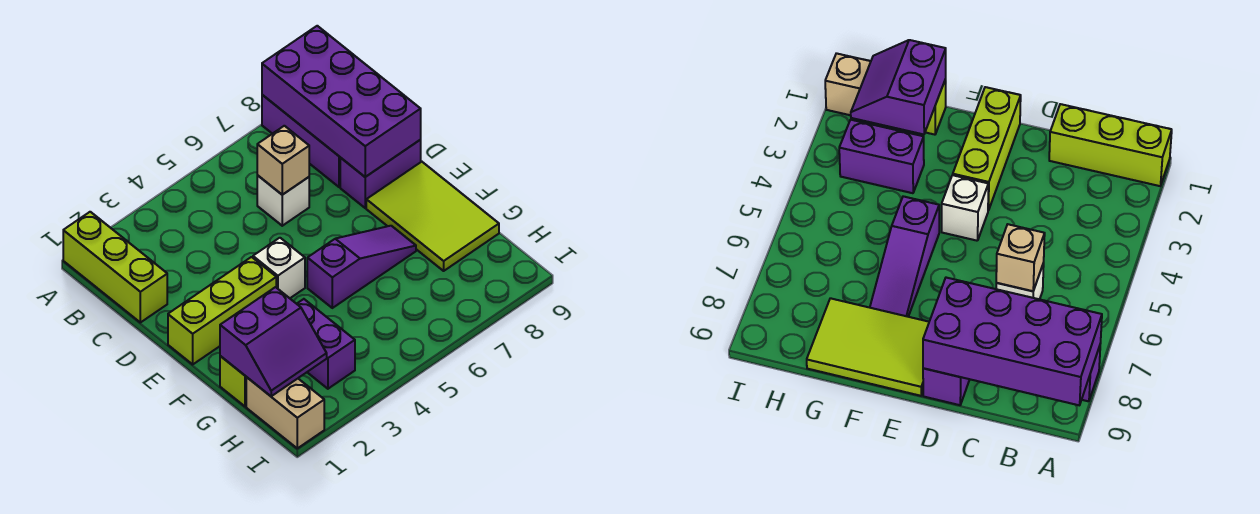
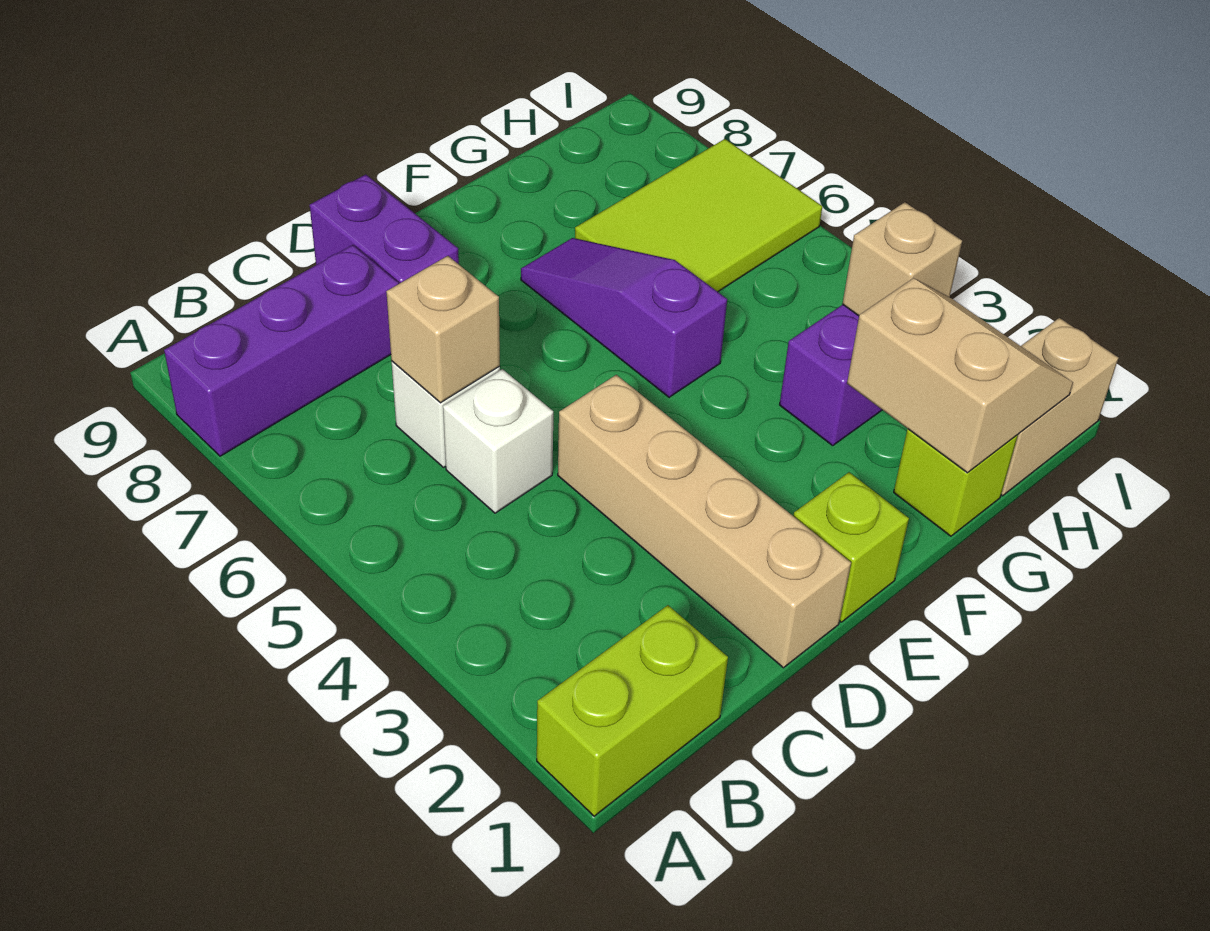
lime brick A1:C1 level 1 -> lime brick A1:B1 level 1
purple brick A8:D9 level 2 -> none
none -> tan brick D1:D4 level 1
lime brick E1:E3 level 1 -> lime brick E1 level 1
white brick E4 level 1 -> white brick C5 level 1
lime tile E8:G9 level 1 -> lime tile G6:I7 level 1
purple slope G1:H2 level 2 top G -> tan slope G1:H2 level 2 top G
none -> tan brick H3 level 2

